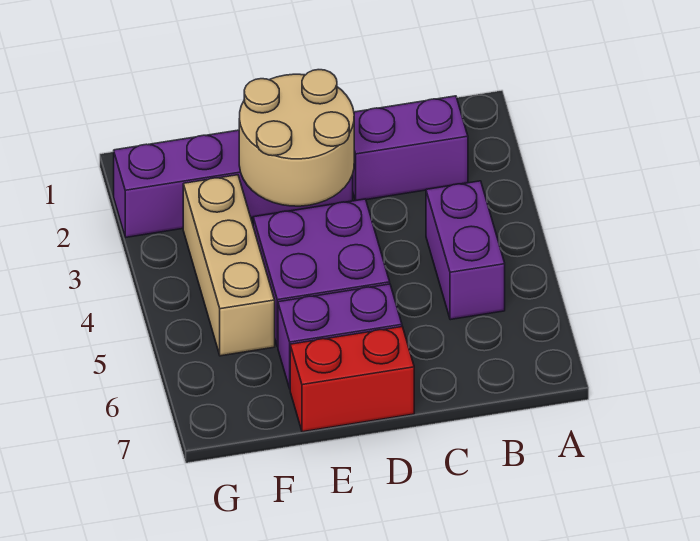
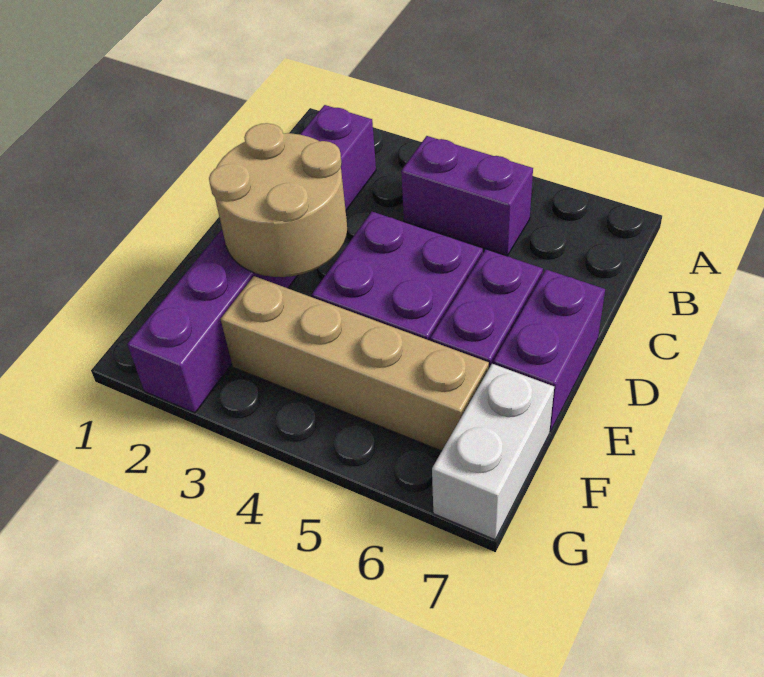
red brick D7:E7 level 1 -> purple brick D7:E7 level 1
tan brick F3:F5 level 1 -> tan brick F3:F6 level 1
none -> white brick F7:G7 level 1

